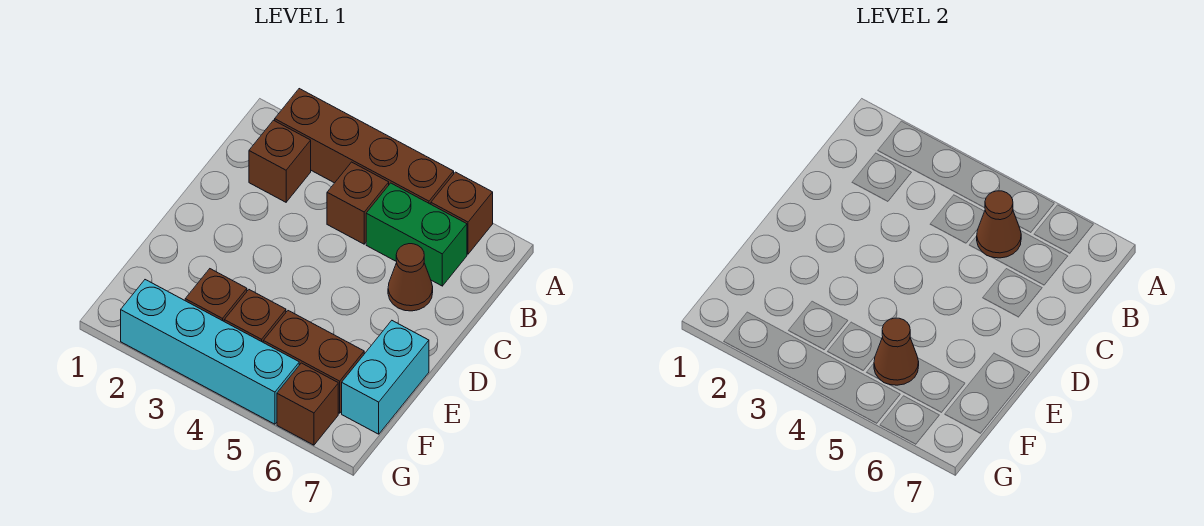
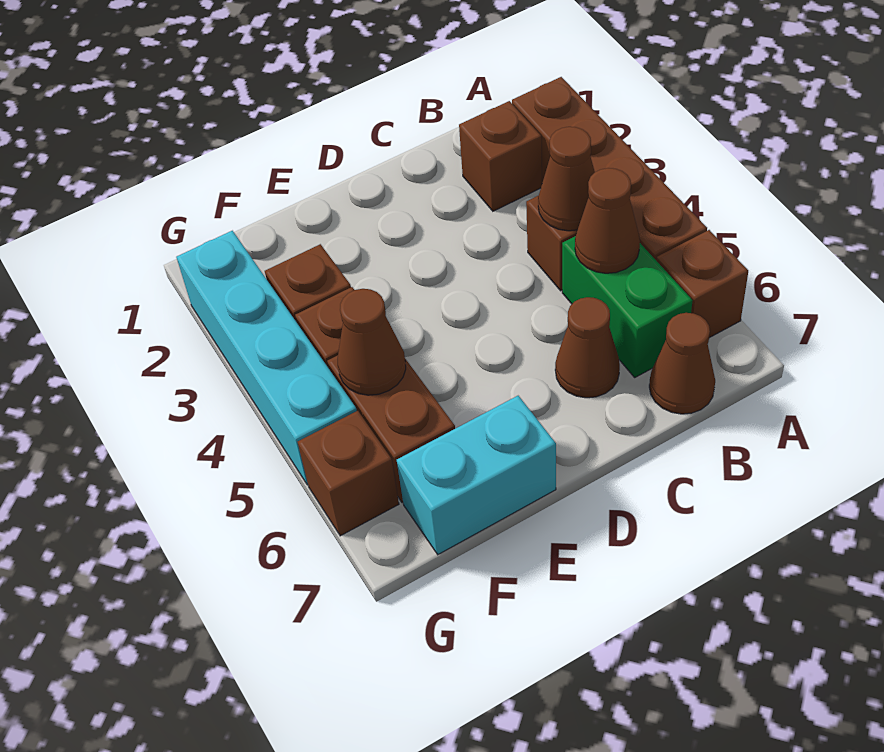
none -> brown cone B4 level 2
none -> brown cone B7 level 1

